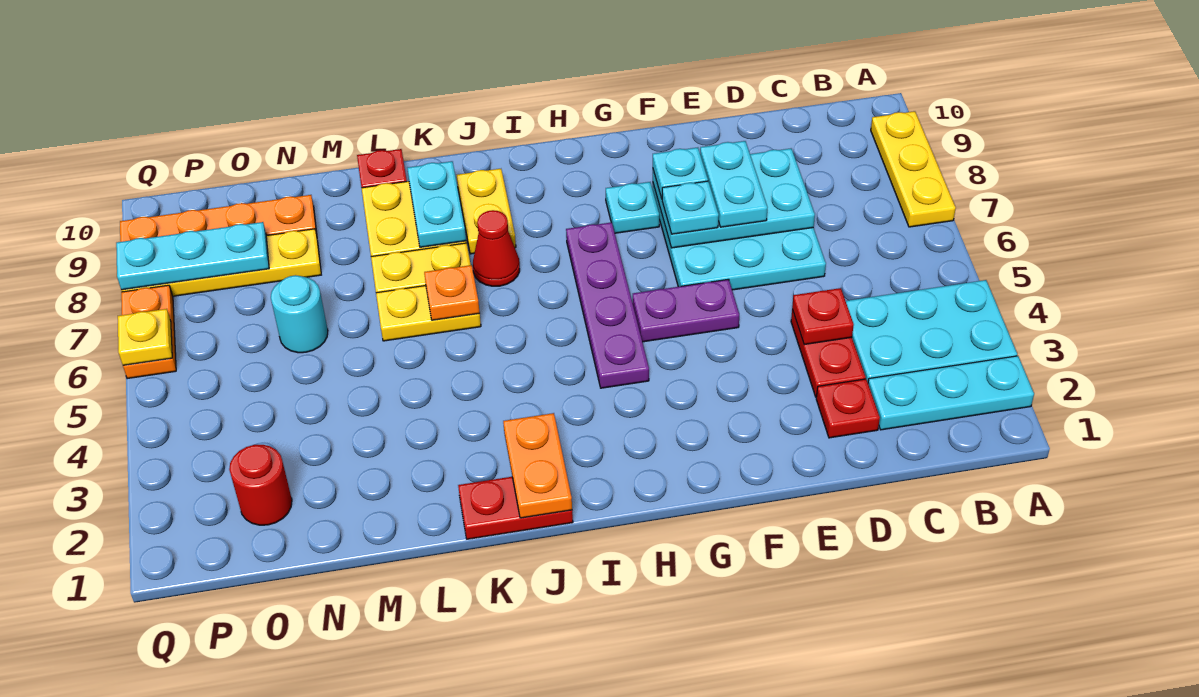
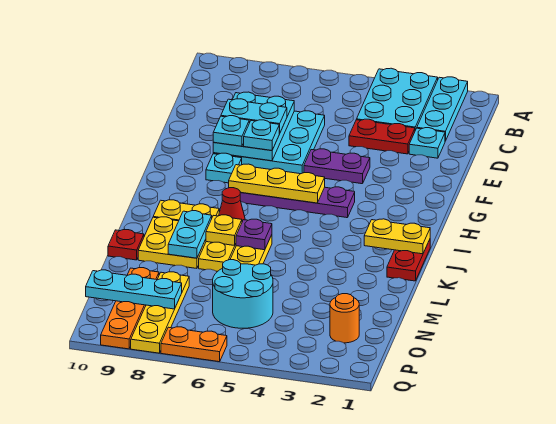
yellow plate A7:A9 level 1 -> yellow plate H5:H7 level 2
red plate D2 level 1 -> cyan plate D2 level 1
red plate D4 level 2 -> none
purple plate F5:G5 level 1 -> purple plate F4:F5 level 1
orange plate J1:J2 level 2 -> yellow plate J1:J2 level 2
orange plate K6 level 2 -> purple plate K6 level 2
cyan plate K8:K9 level 2 -> cyan plate K8:L8 level 2
cyan round brick N6 level 1 -> cyan round brick N5:O6 level 1
red round brick O2 level 1 -> orange round brick O2 level 1
cyan plate O8:Q8 level 2 -> cyan plate O8:O10 level 2
yellow plate Q6 level 2 -> yellow plate K7 level 2

